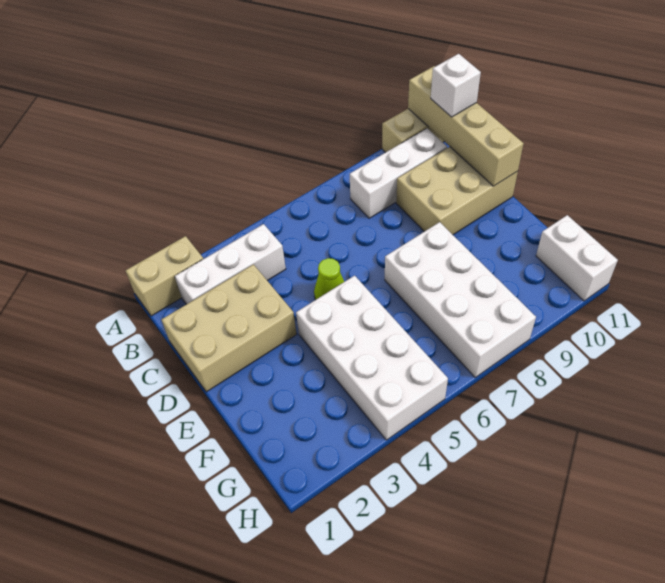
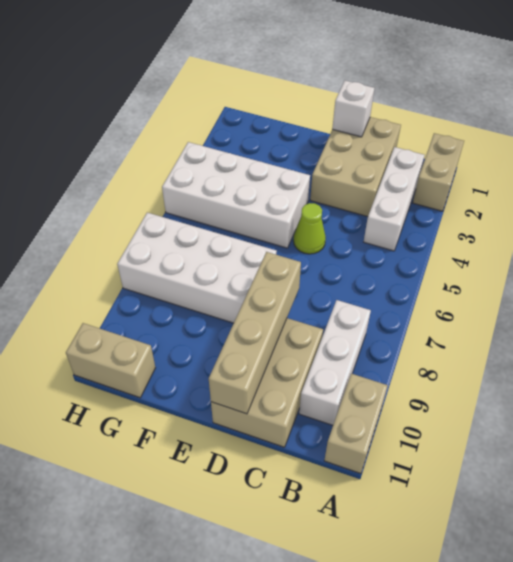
tan brick A11:D11 level 2 -> tan brick D8:D11 level 2
white brick B11 level 3 -> white brick D1 level 2
white brick G11:H11 level 1 -> tan brick G11:H11 level 1

